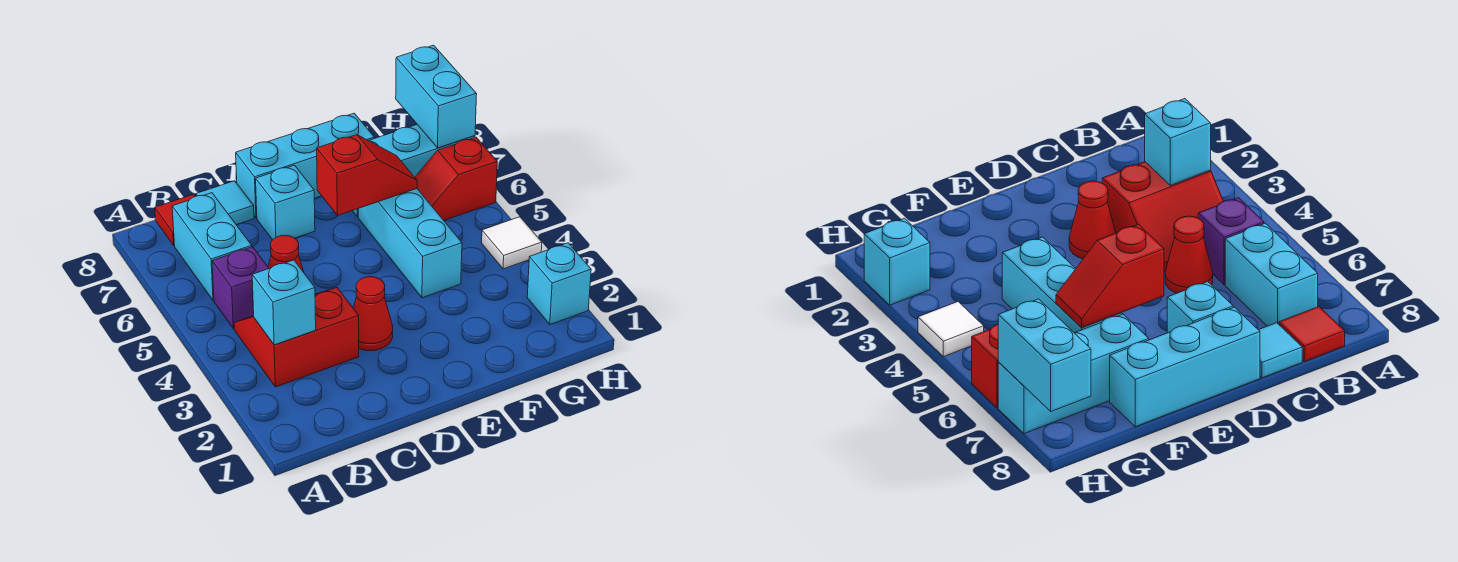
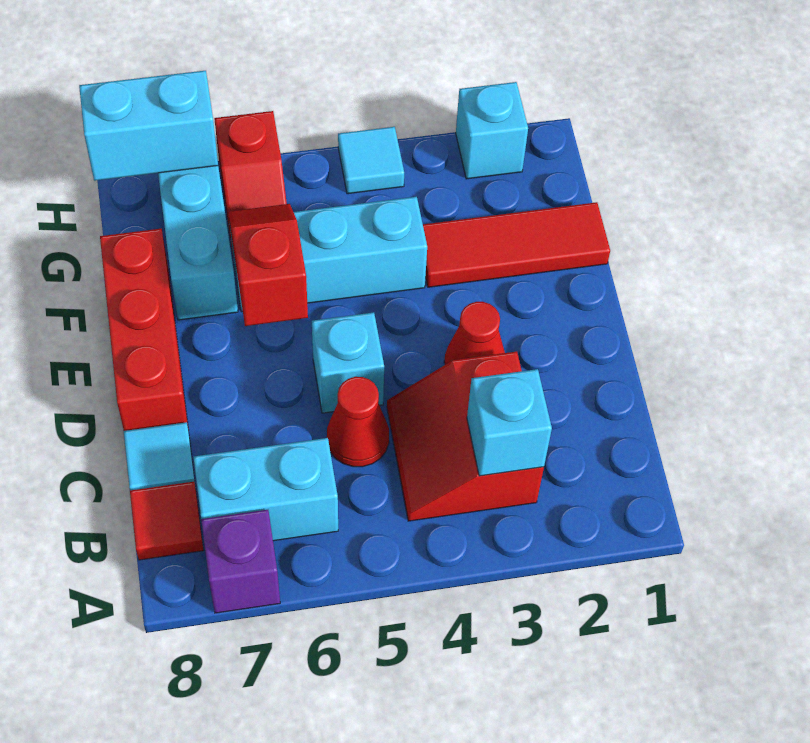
purple brick B5 level 1 -> purple brick A7 level 1
cyan brick D7 level 1 -> cyan brick D5 level 1
cyan brick D8:F8 level 1 -> red brick D8:F8 level 1
none -> red tile F1:F3 level 1
white tile H4 level 1 -> cyan tile H4 level 1

